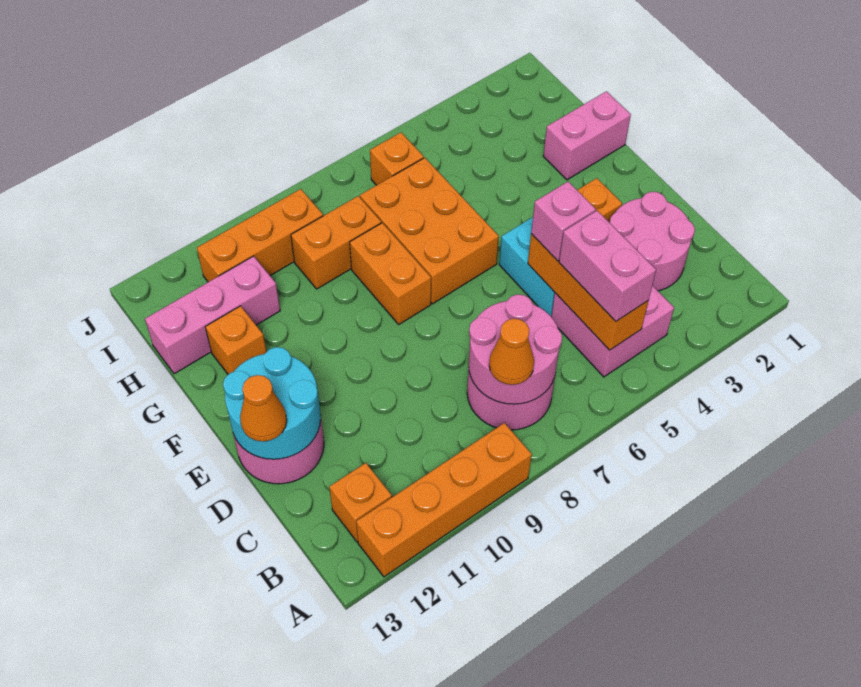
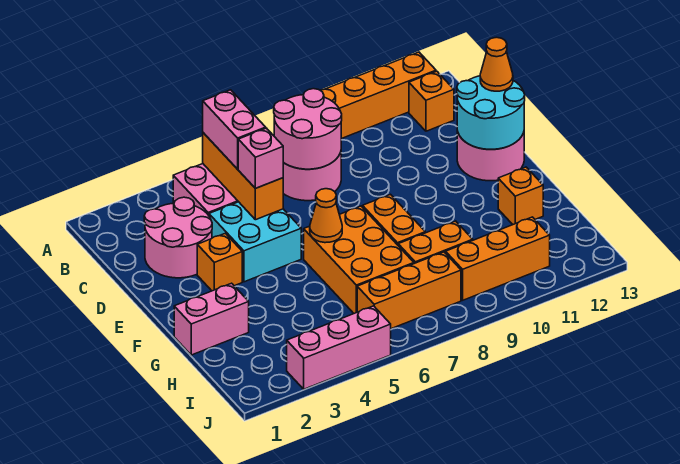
orange cone B8 level 3 -> orange cone F6 level 2
pink brick H11:H13 level 1 -> pink brick J3:J5 level 1
orange brick I6 level 1 -> orange brick I6:I8 level 1

